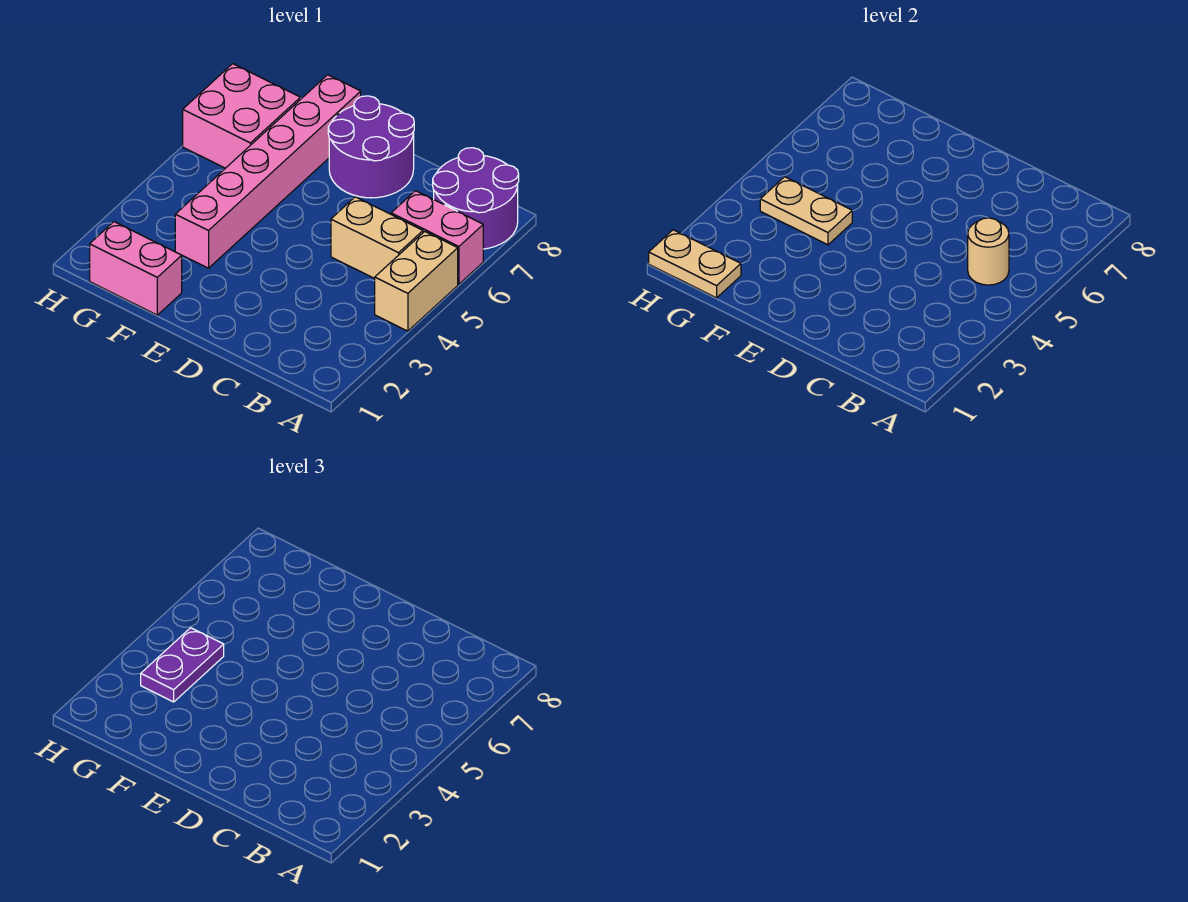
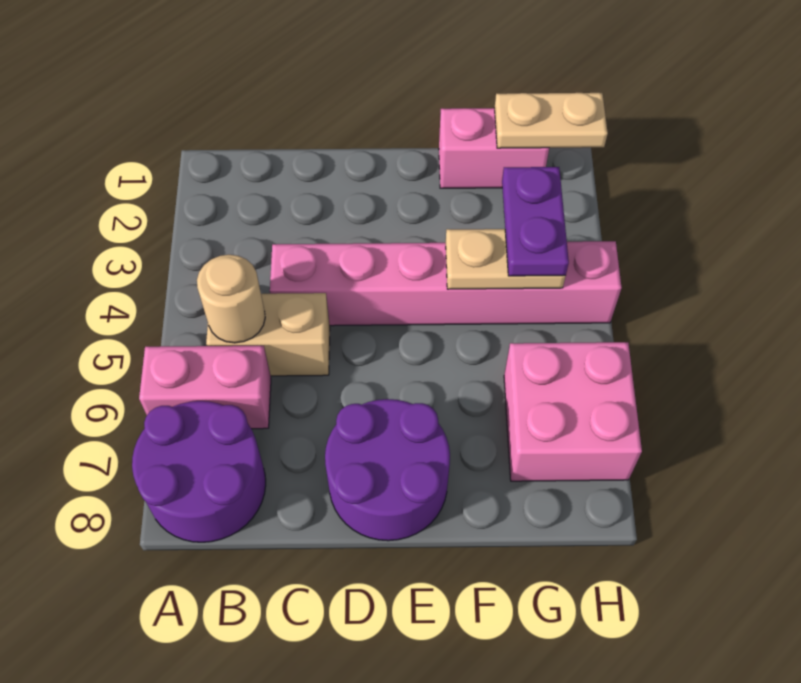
tan brick A4:A5 level 1 -> none
pink brick F3:F8 level 1 -> pink brick C4:H4 level 1

